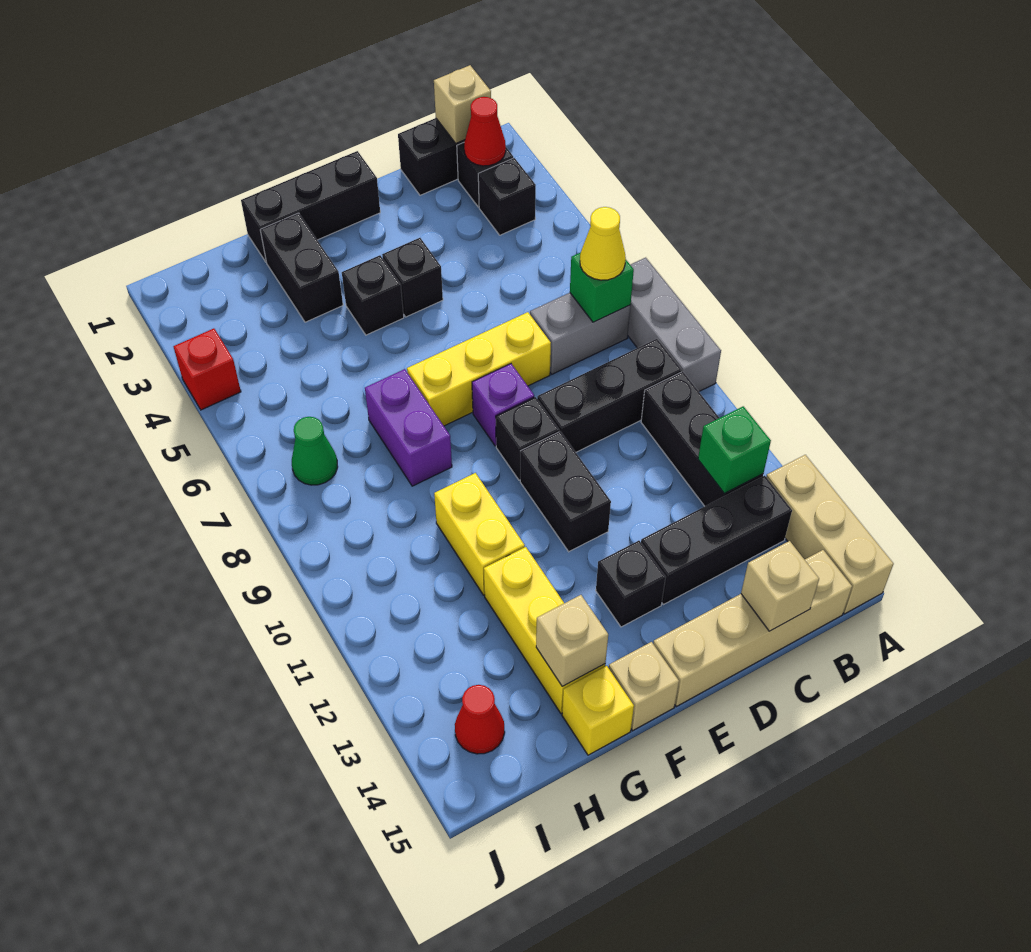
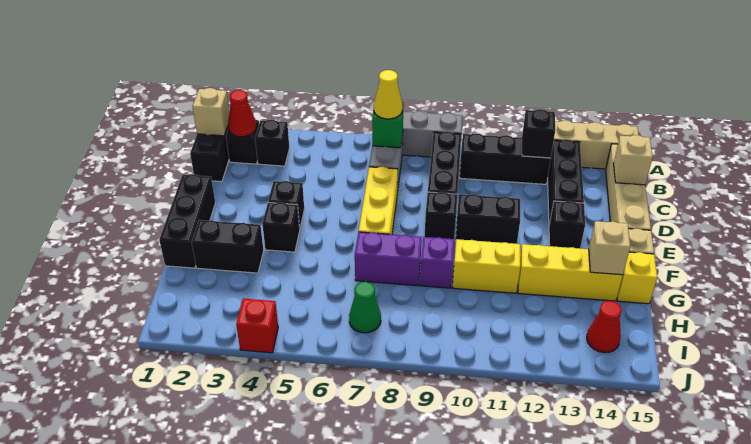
green brick B12 level 2 -> black brick B12 level 2
purple brick E8 level 1 -> purple brick G9 level 1

